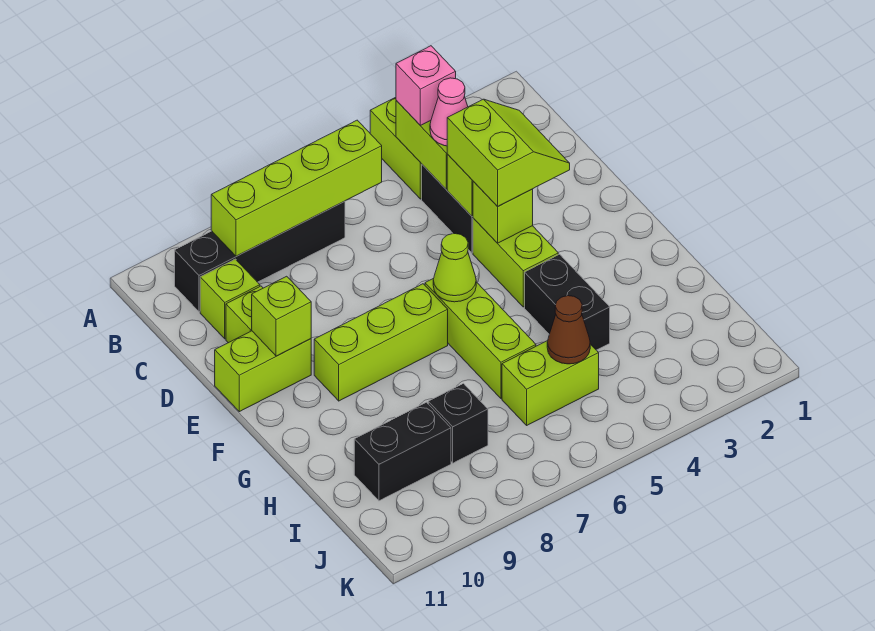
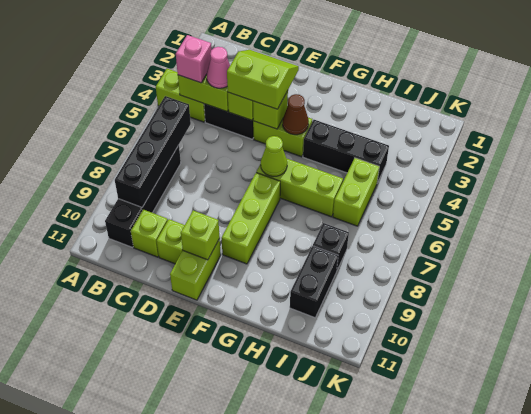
lime brick B6:B9 level 2 -> black brick B6:B9 level 2
black brick G4:H4 level 1 -> black brick G4:I4 level 1
brown cone I5 level 2 -> brown cone F4 level 2

